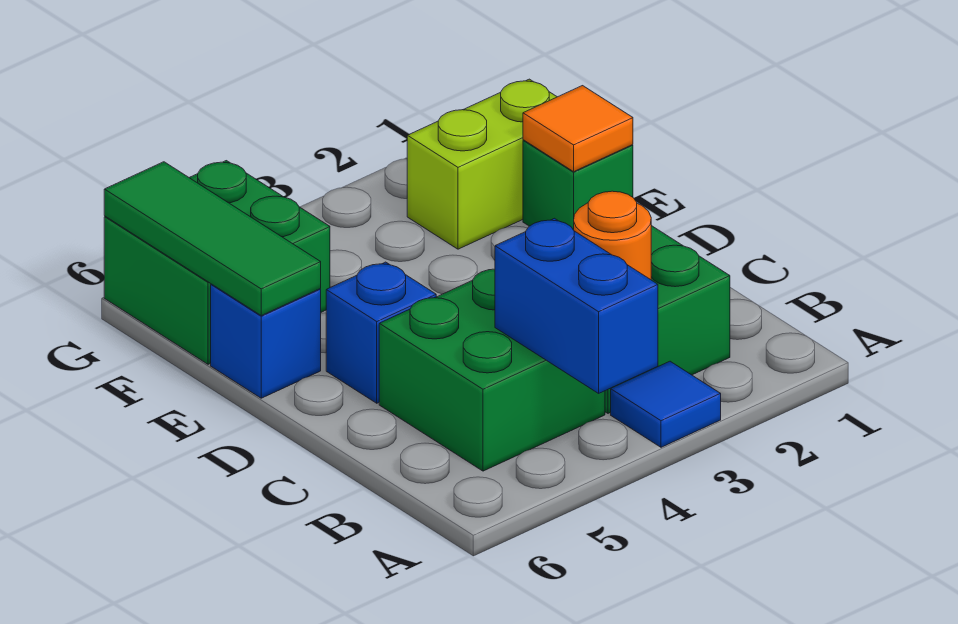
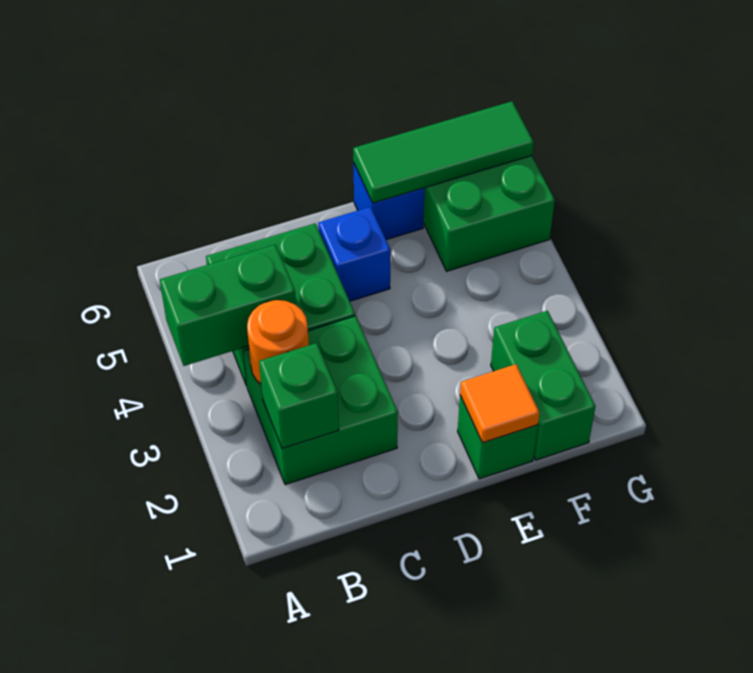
blue tile A3 level 1 -> none
blue brick A4:B4 level 2 -> green brick A4:B4 level 2
none -> green brick B2 level 2
lime brick F1:F2 level 1 -> green brick F1:F2 level 1

